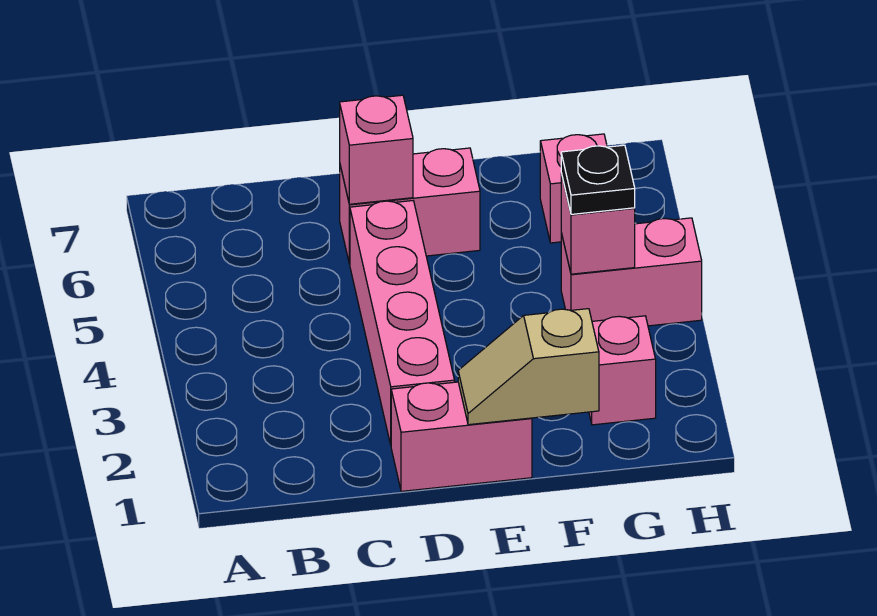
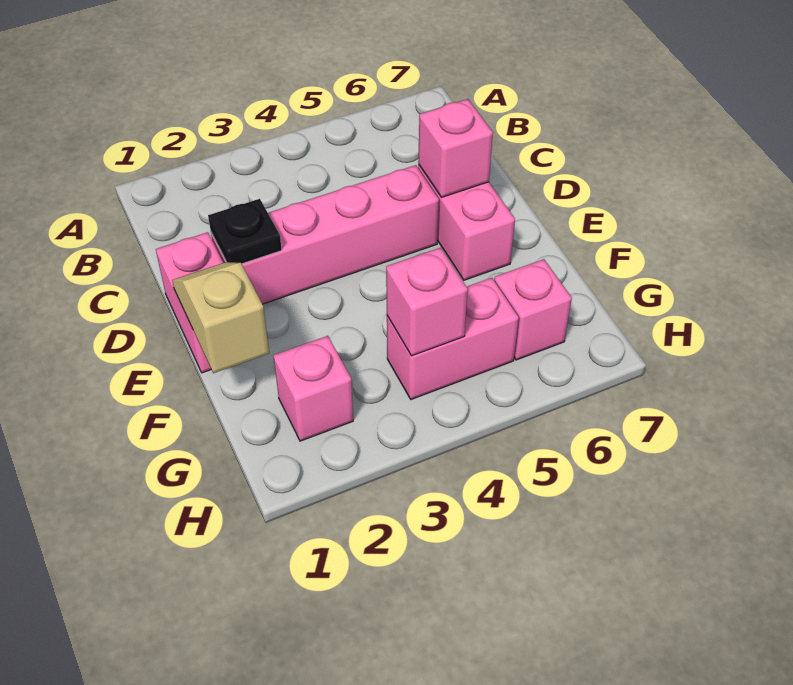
pink brick G4:H4 level 1 -> pink brick G4:G5 level 1
black plate G4 level 3 -> black plate D2 level 2

